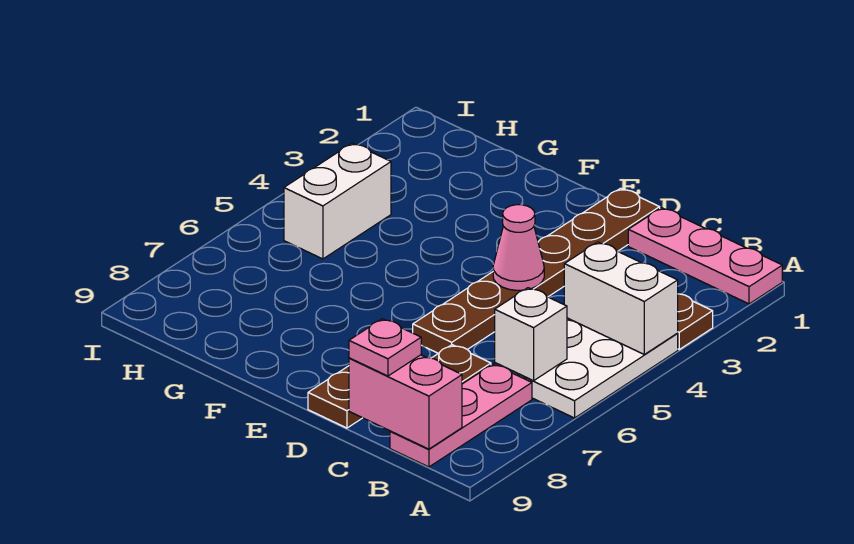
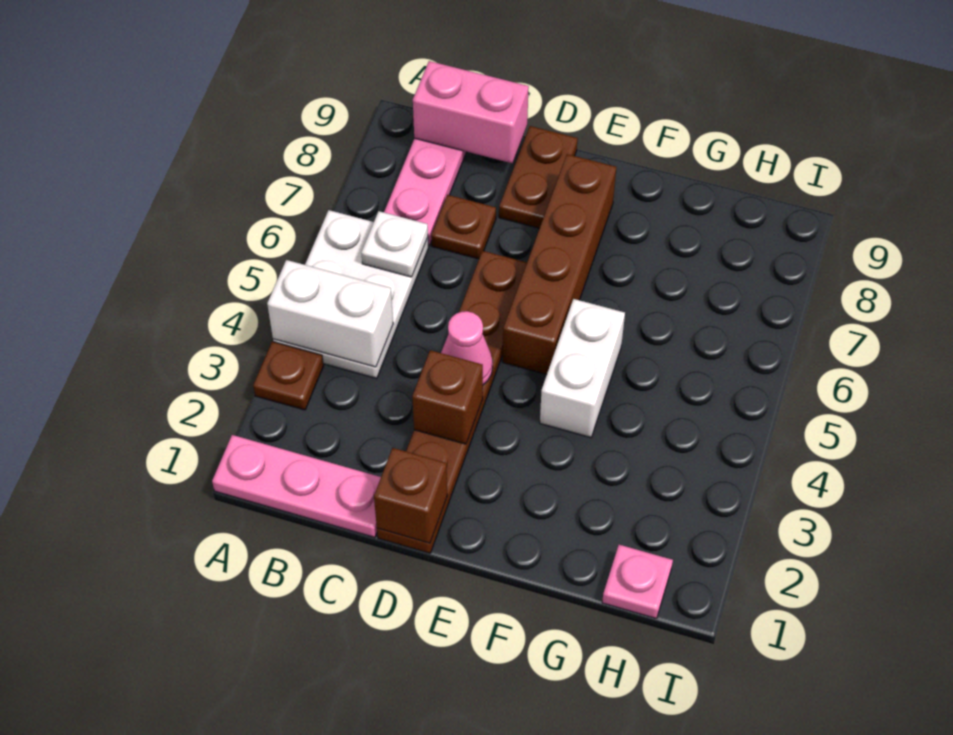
white brick B6 level 2 -> white plate B6 level 2
pink plate C9 level 3 -> pink plate H1 level 1
none -> brown brick D1 level 2
none -> brown brick D3 level 2
none -> brown brick E5:E8 level 1
white brick H4:H5 level 1 -> white brick F4:F5 level 1

